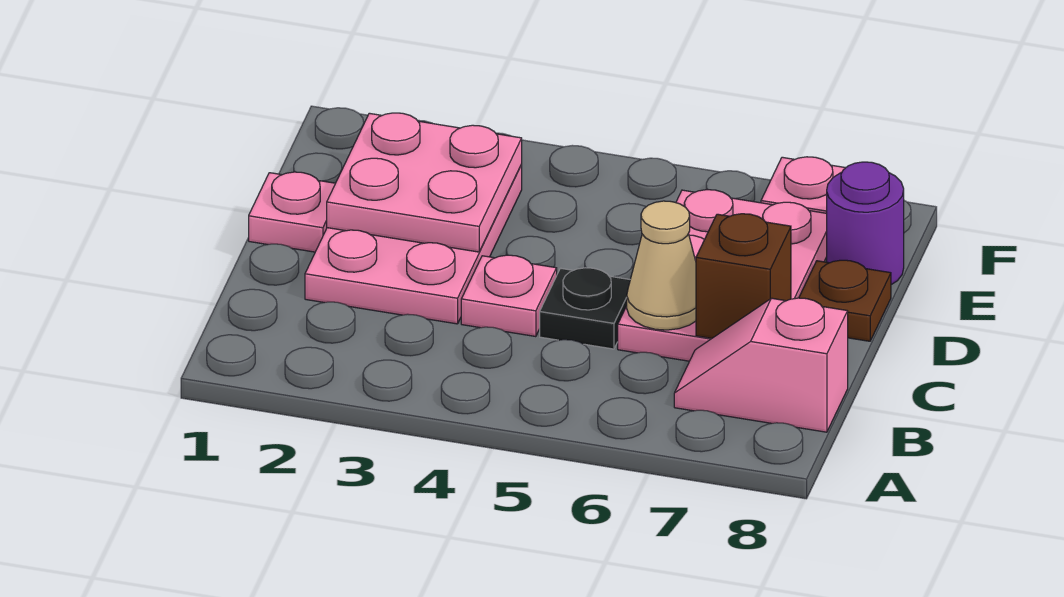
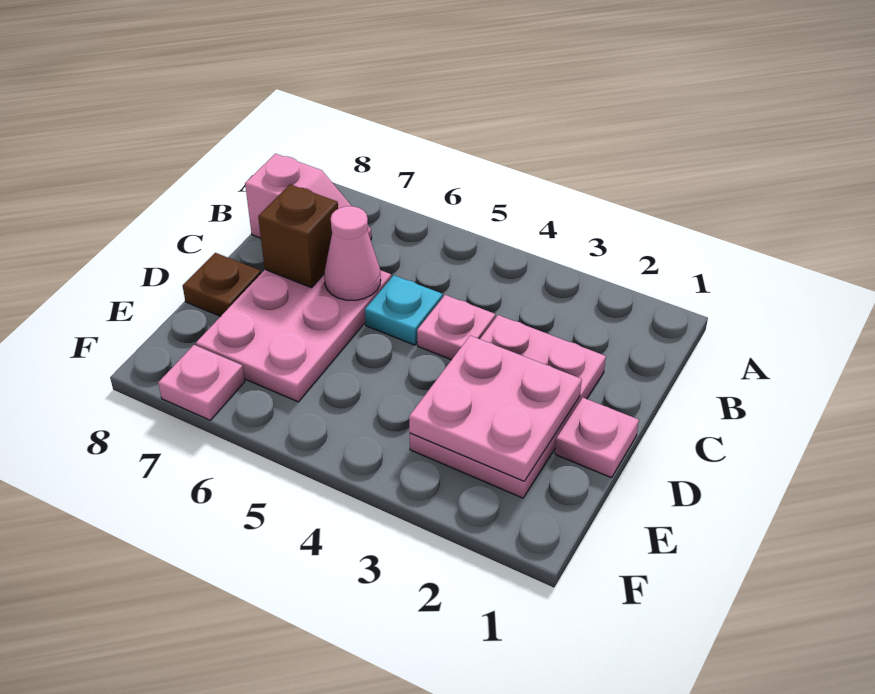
black plate C5 level 1 -> cyan plate C5 level 1
tan cone C6 level 2 -> pink cone C6 level 2
purple round brick E8 level 1 -> none

